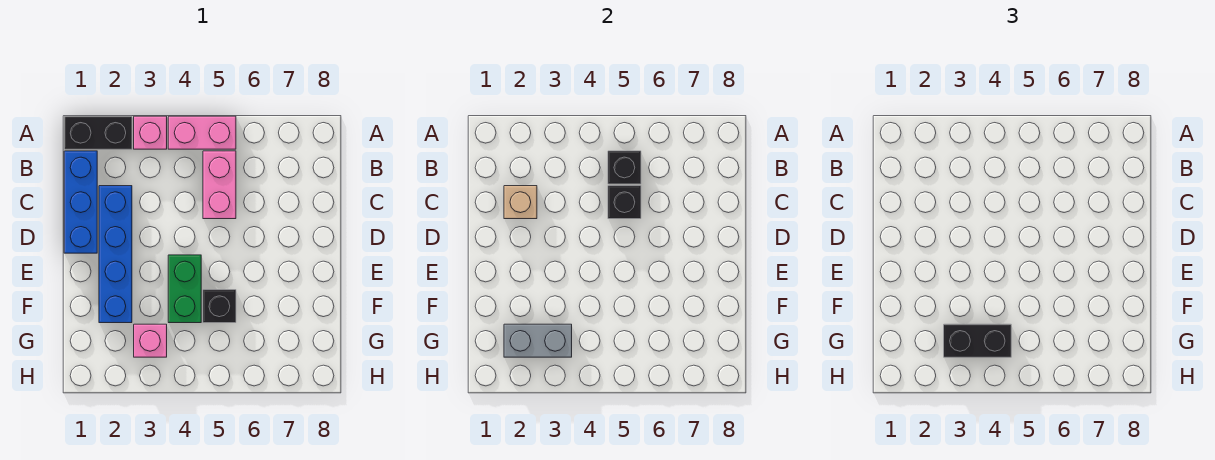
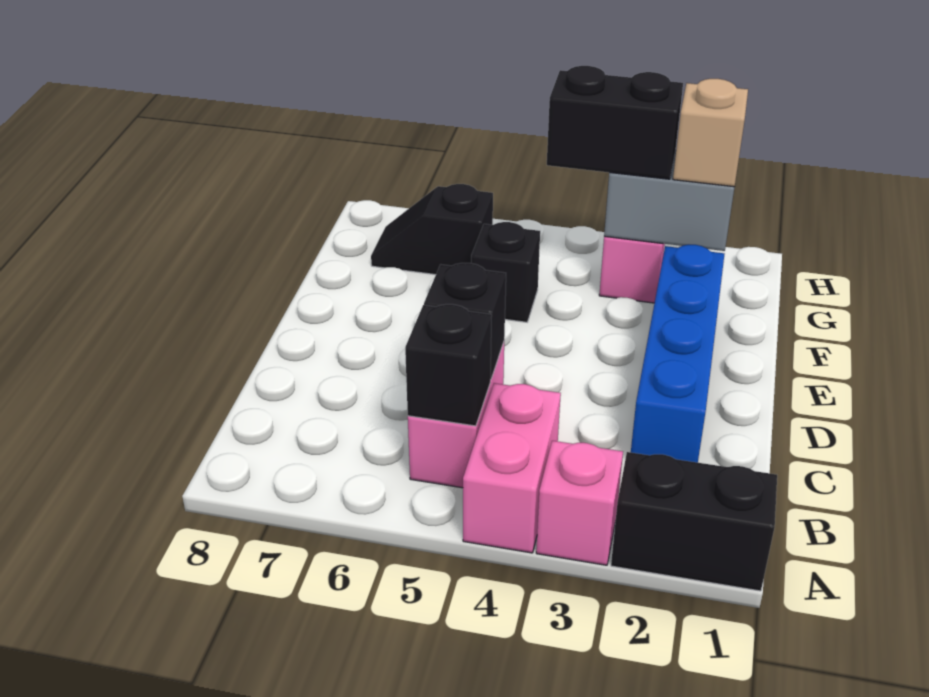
pink brick A4:A5 level 1 -> pink brick A4:B4 level 1
blue brick B1:D1 level 1 -> none
tan brick C2 level 2 -> tan brick G2 level 3
green brick E4:F4 level 1 -> none
none -> black slope G6:G7 level 1 top 6

